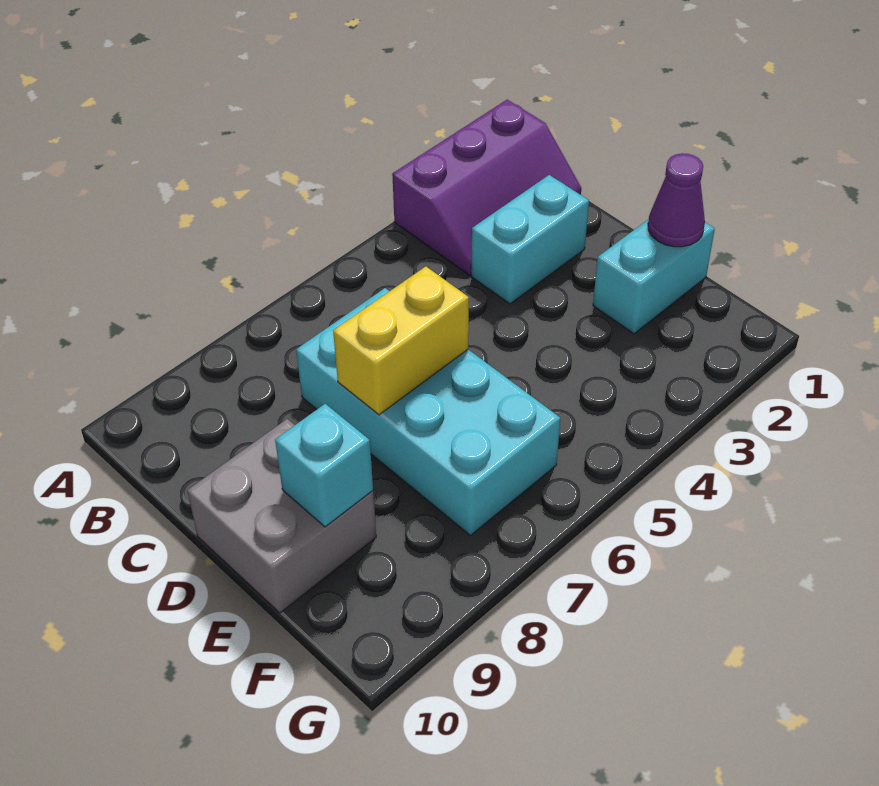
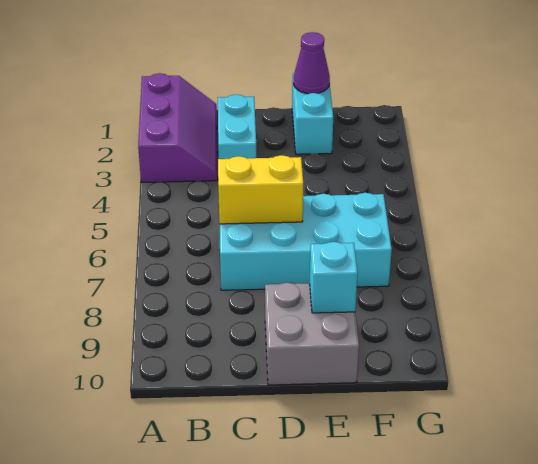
yellow brick D6:D7 level 2 -> yellow brick C6:D6 level 2

